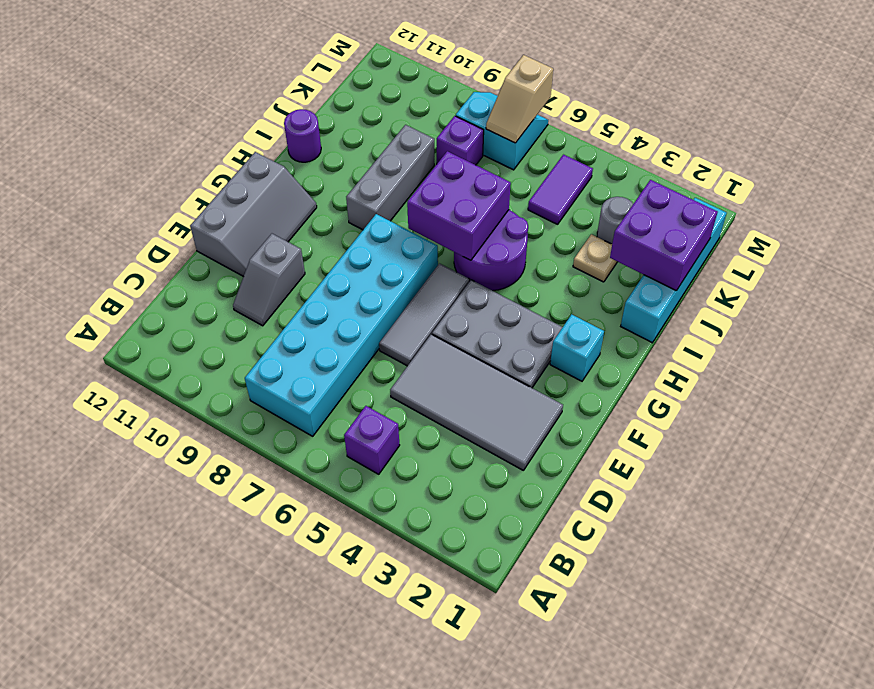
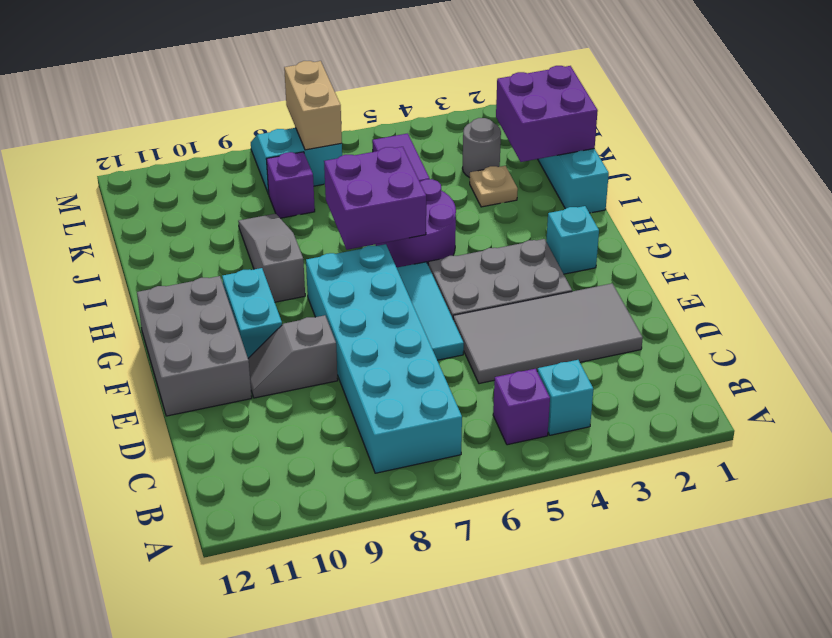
none -> cyan brick B4 level 1
grey slope D10:E10 level 1 top E -> grey slope E9:E10 level 1 top 9
grey tile E6:G6 level 1 -> cyan tile E6:G6 level 1
grey slope E11:G12 level 1 top 12 -> grey brick E11:G12 level 1
none -> cyan brick F10:G10 level 1
grey brick H9:J9 level 1 -> grey slope H9:J9 level 1 top H
purple round brick I12 level 1 -> none
tan slope L7:M7 level 2 top M -> tan brick L7:M7 level 2

